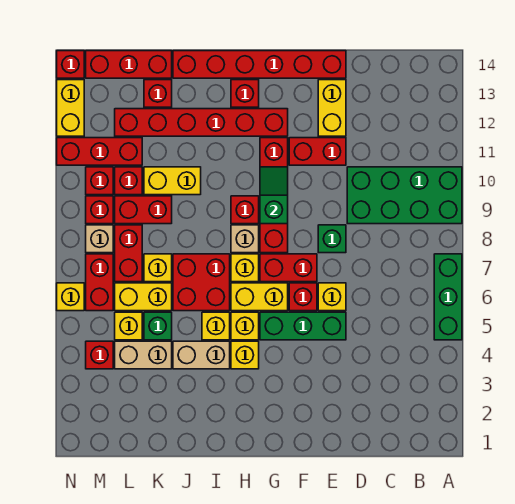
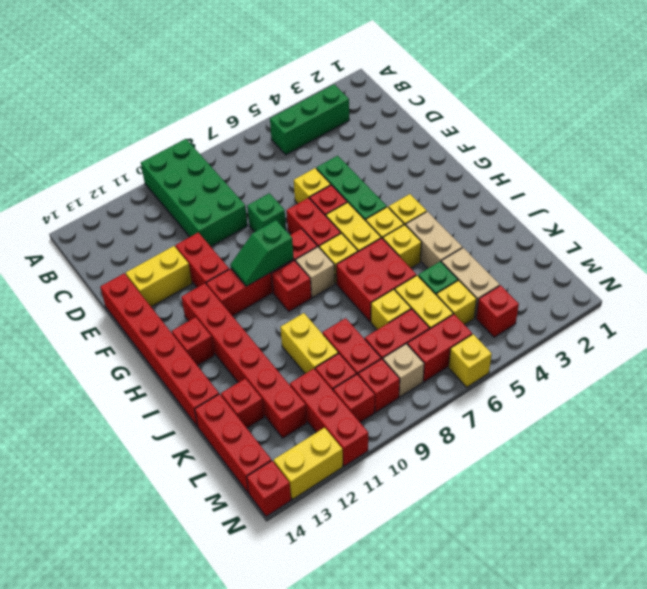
green brick A5:A7 level 1 -> green brick B3:B5 level 1

